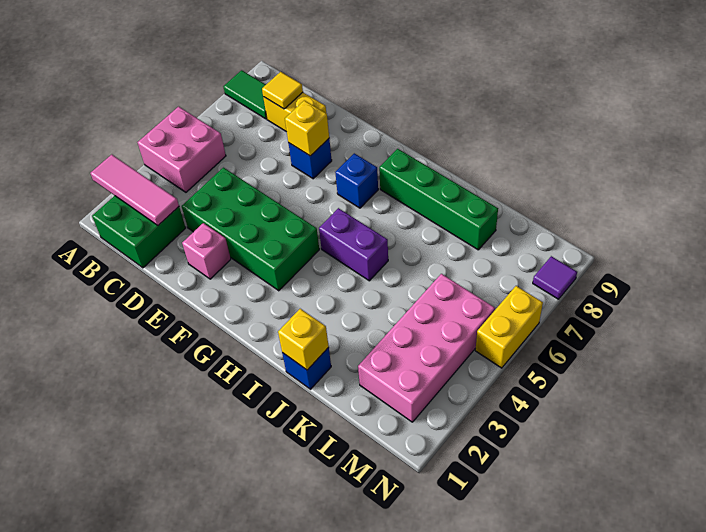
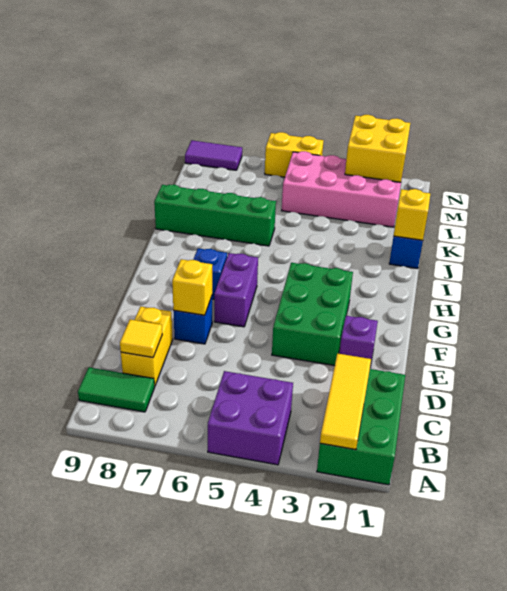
pink tile A2:C2 level 2 -> yellow tile A2:C2 level 2
pink brick A4:B5 level 1 -> purple brick A4:B5 level 1
green tile A8:B8 level 1 -> green tile B8:B9 level 1
green brick B1:C2 level 1 -> green brick A1:C2 level 1
green brick D3:G4 level 1 -> green brick E3:G4 level 1
pink brick E2 level 1 -> purple brick E2 level 1
purple brick H5:I5 level 1 -> purple brick F6:G6 level 1
green brick H8:K8 level 1 -> green brick J6:J9 level 1
none -> yellow brick M2:N3 level 2
purple tile N8 level 1 -> purple tile N8:N9 level 1

